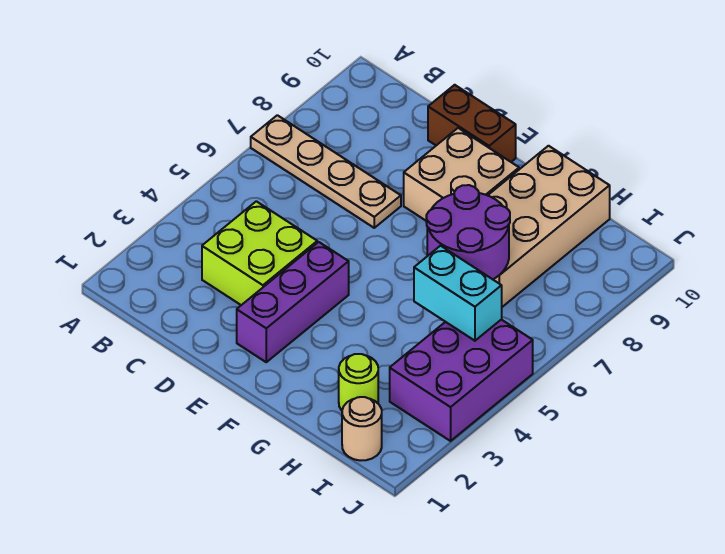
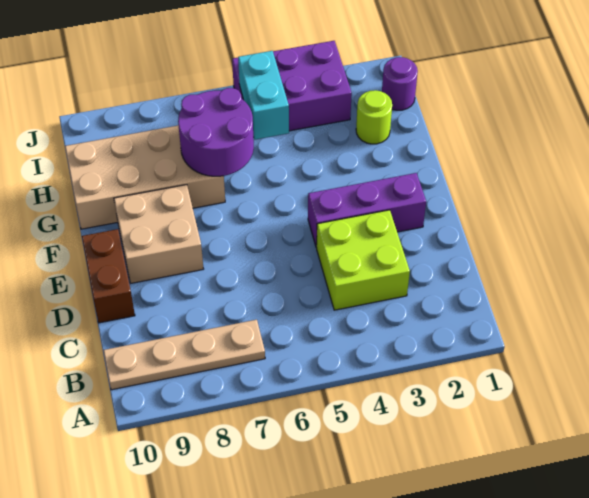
tan plate A7:D7 level 1 -> tan plate B7:B10 level 1
tan round brick I1 level 1 -> purple round brick I1 level 1

